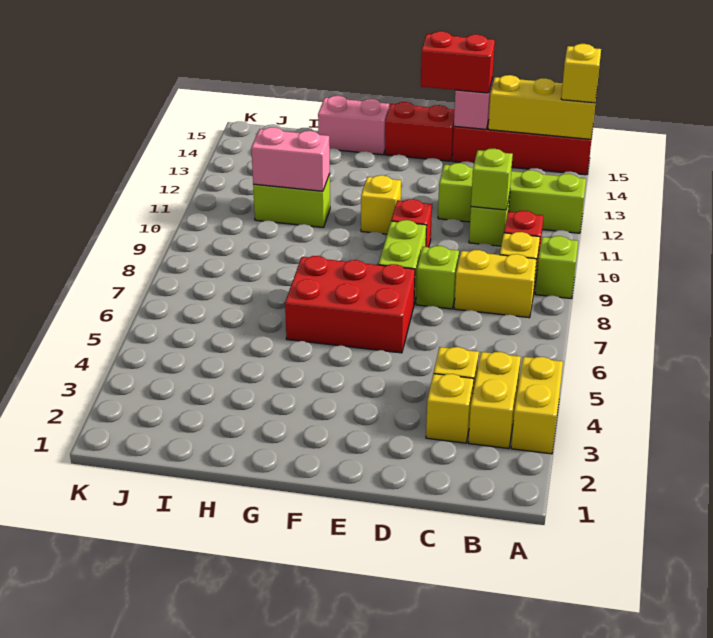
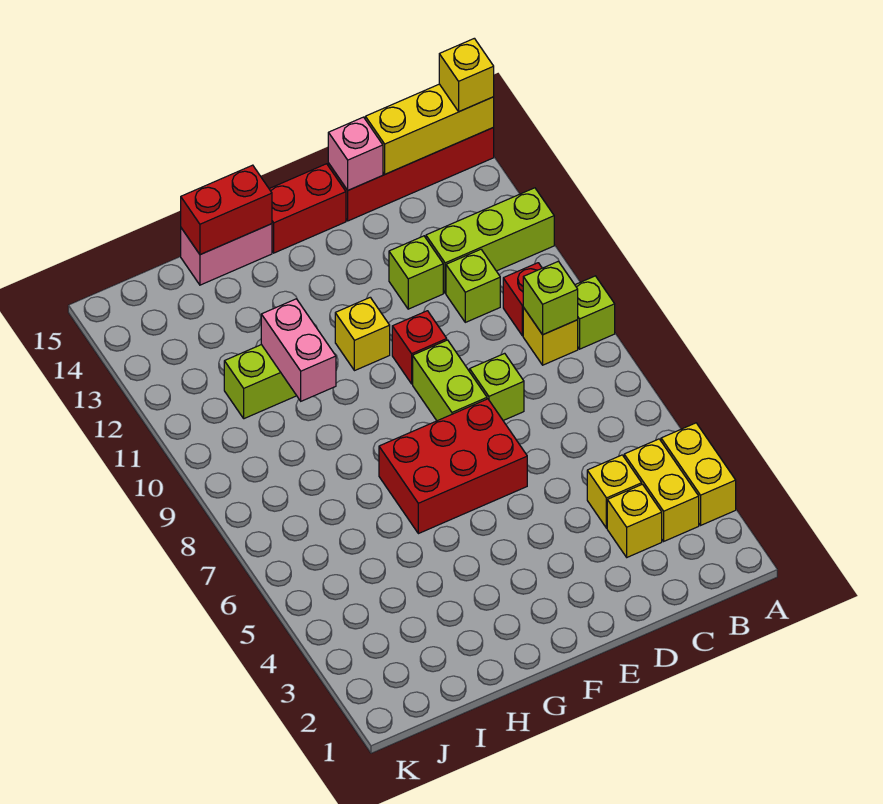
yellow brick B8:C8 level 1 -> none
lime brick C11 level 2 -> lime brick B9 level 2
red brick D15:E15 level 3 -> red brick G15:H15 level 2
pink brick H11:I11 level 2 -> pink brick H10:H11 level 2

